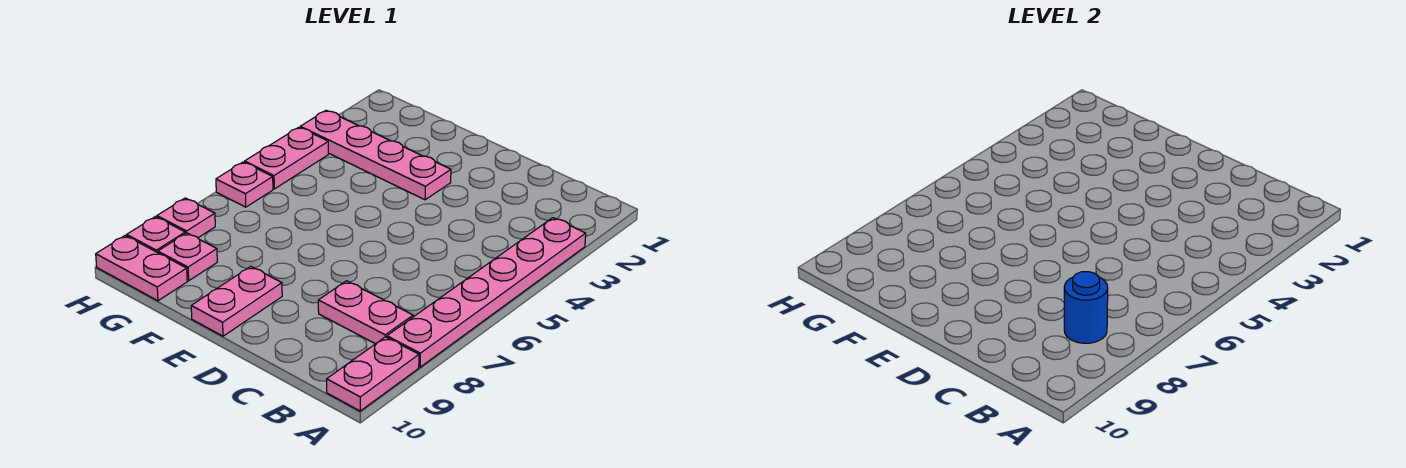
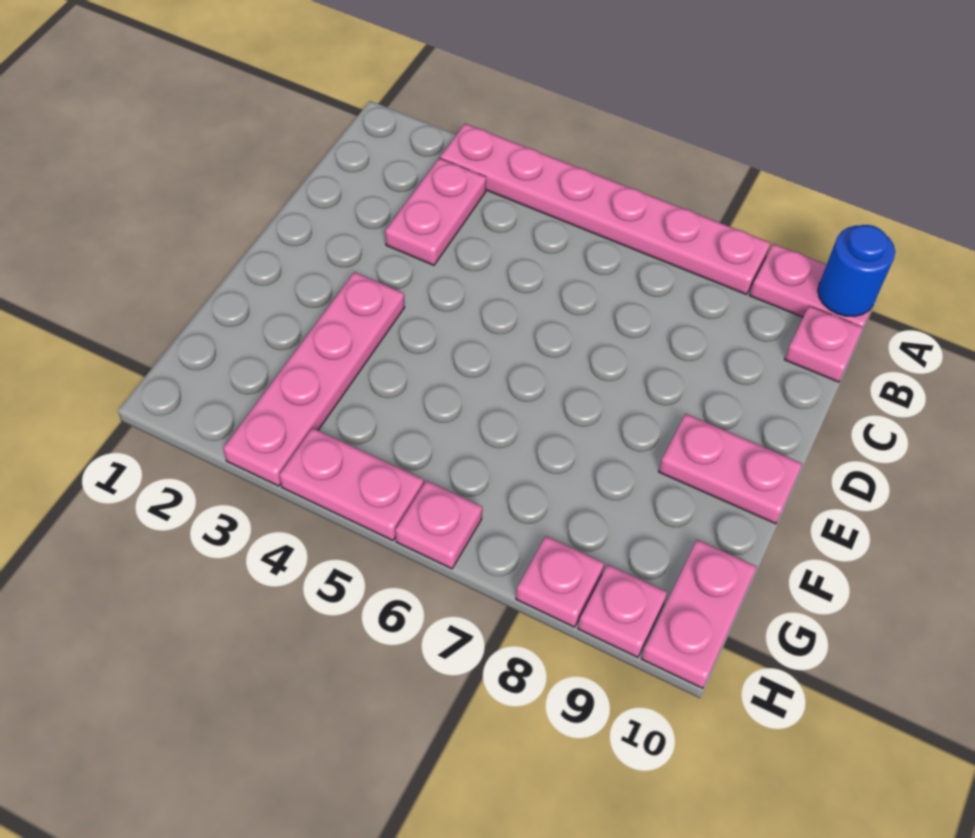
pink plate B8:C8 level 1 -> pink plate B3:C3 level 1
blue round brick B8 level 2 -> blue round brick A10 level 2
pink plate G9 level 1 -> pink plate B10 level 1

